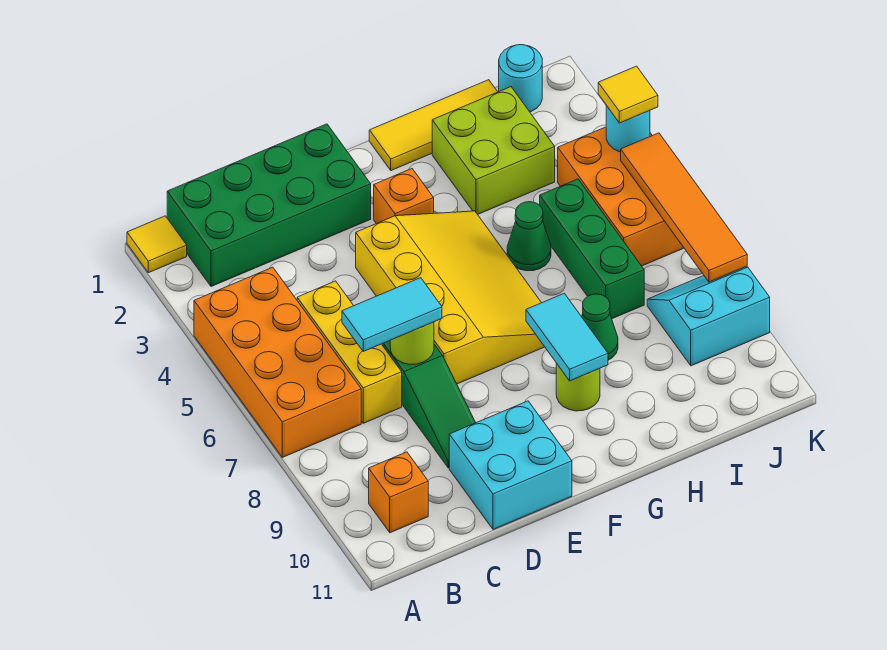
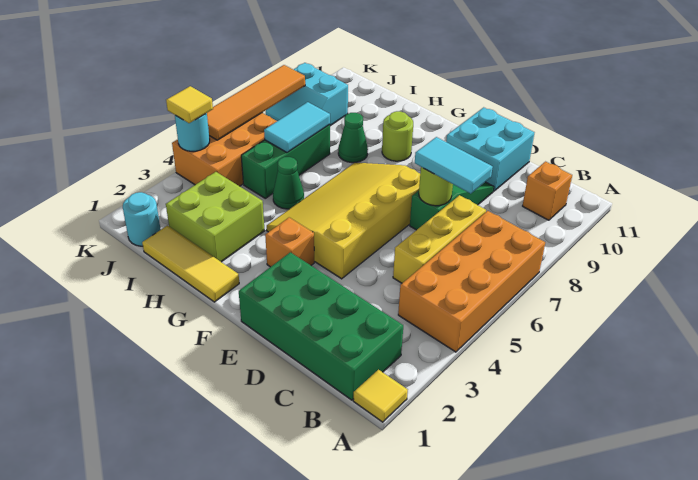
cyan tile G8:G9 level 2 -> cyan tile I6:I7 level 2

